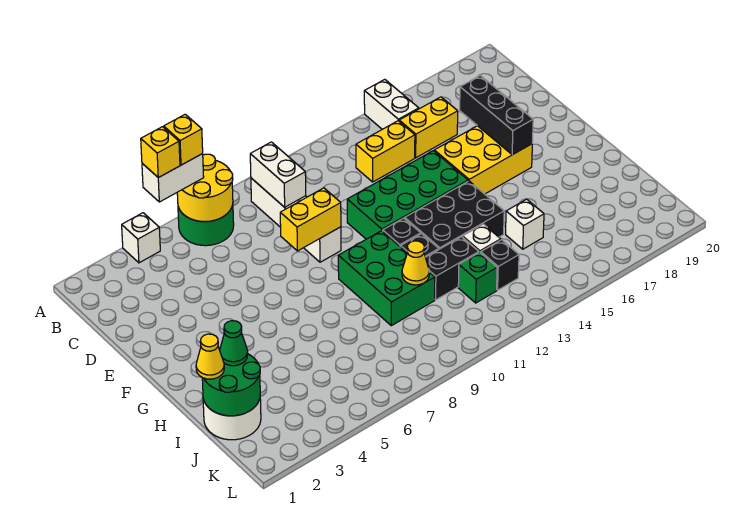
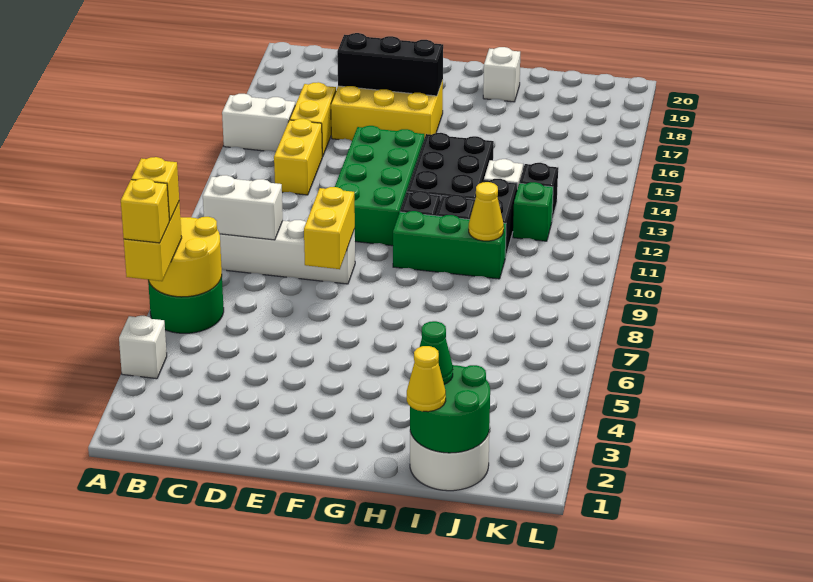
white brick A5:A6 level 3 -> yellow brick A5:A6 level 3
yellow brick E15:F17 level 1 -> yellow brick D16:F17 level 1
green brick G9:I10 level 1 -> green brick G10:I10 level 1
white brick I15 level 1 -> white brick H19 level 1

